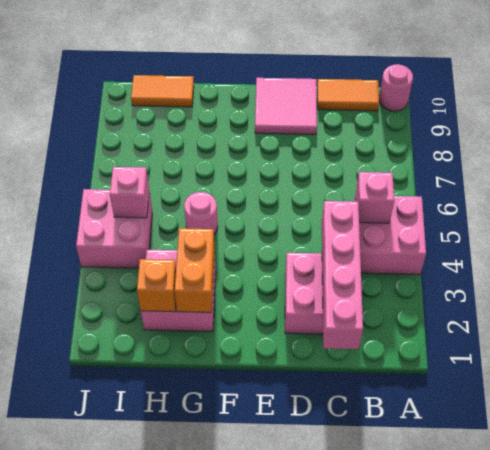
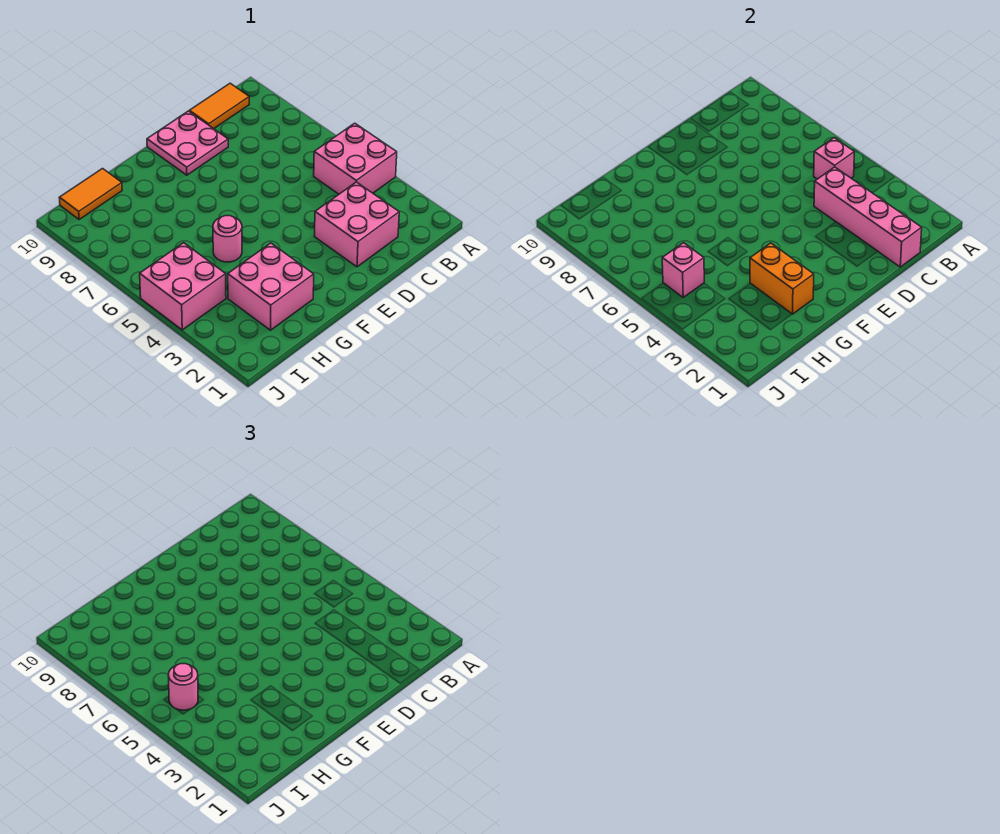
pink round brick A10 level 1 -> pink round brick I5 level 3
pink tile D9:E10 level 1 -> pink plate D9:E10 level 1
orange brick H2 level 2 -> none

